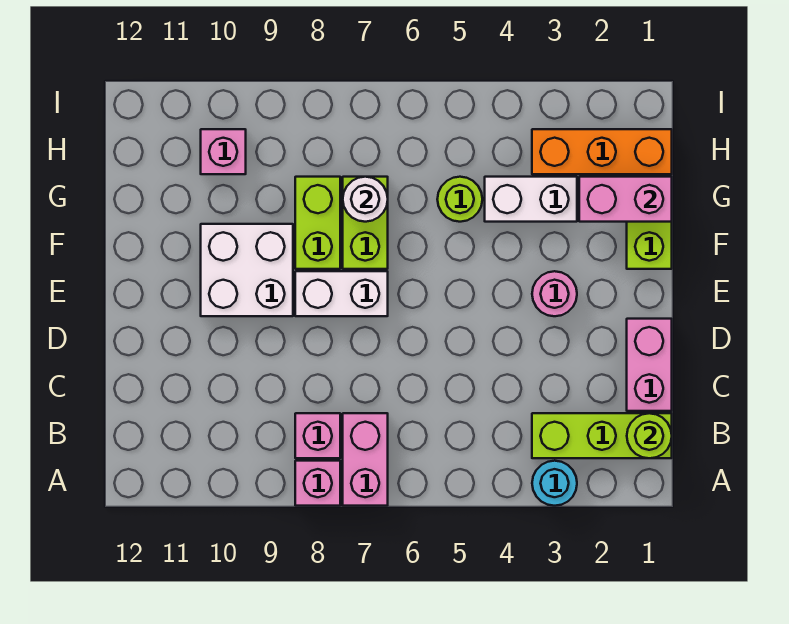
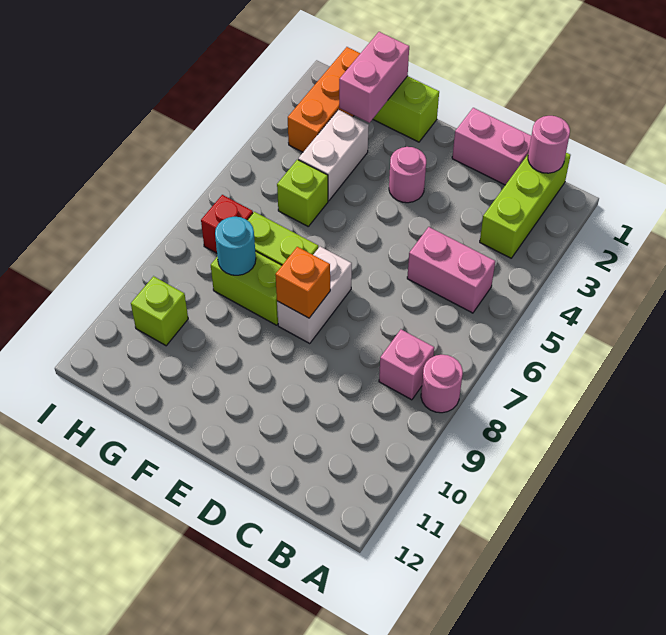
cyan round brick A3 level 1 -> cyan round brick G8 level 2
pink brick A7:B7 level 1 -> pink brick B5:C5 level 1
pink brick A8 level 1 -> pink round brick A8 level 1
lime round brick B1 level 2 -> pink round brick B1 level 2
none -> orange brick E8 level 2
white brick E9:F10 level 1 -> none
lime round brick G5 level 1 -> lime brick G5 level 1
white round brick G7 level 2 -> none
none -> red brick H7 level 1
pink brick H10 level 1 -> lime brick H10 level 1

